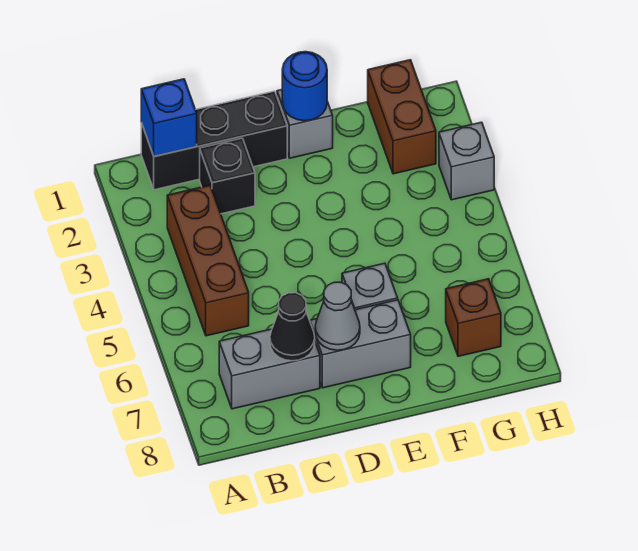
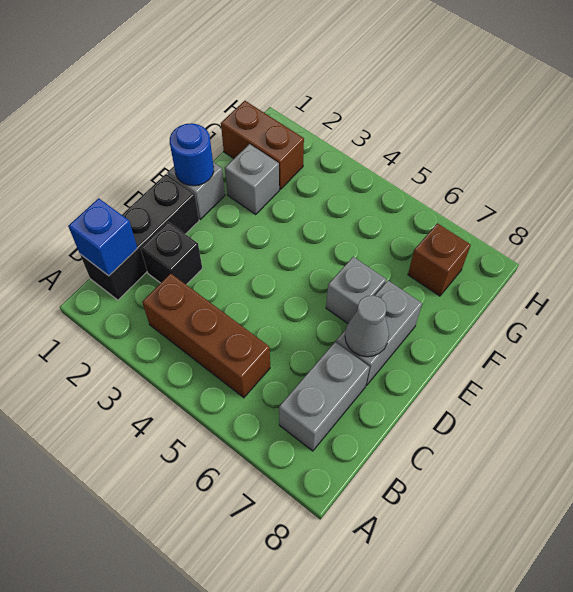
black cone C7 level 2 -> none
grey brick H3 level 1 -> grey brick F2 level 1

